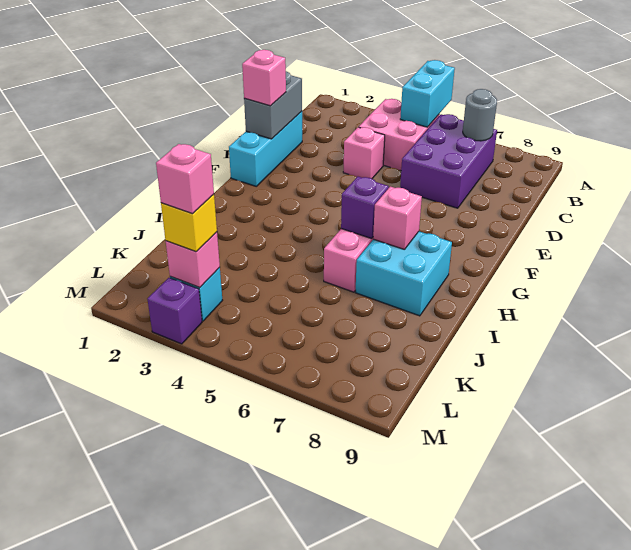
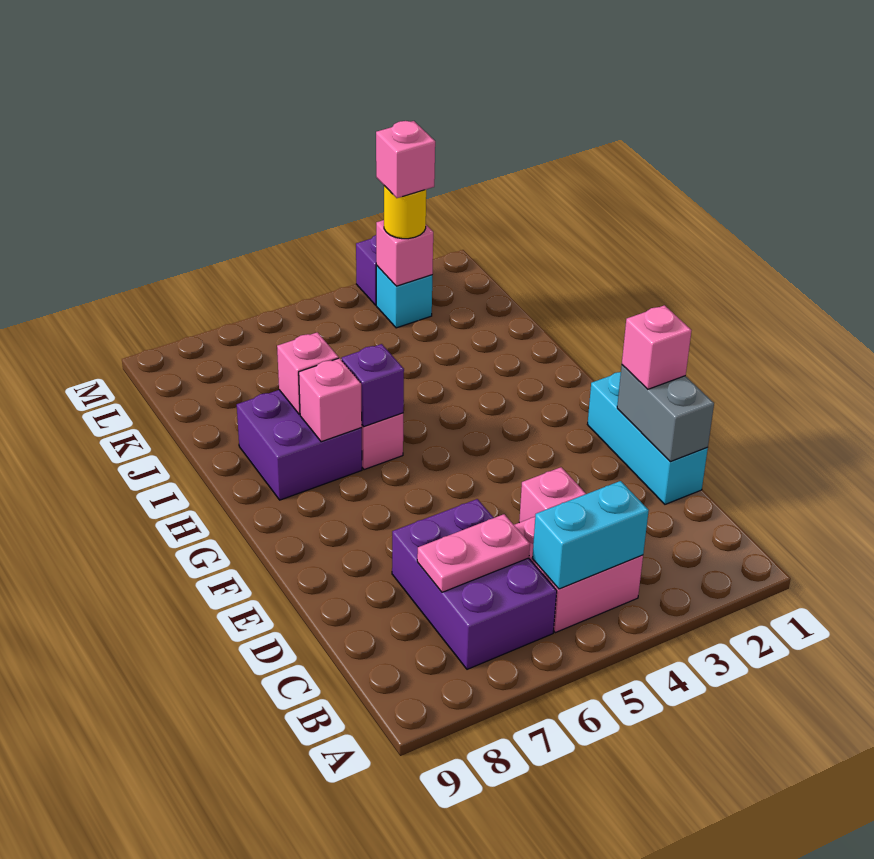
cyan brick A5:B5 level 2 -> cyan brick B4:B5 level 2
grey round brick B7 level 2 -> none
none -> pink plate C6:C7 level 2
cyan brick H7:I8 level 1 -> purple brick H7:I8 level 1
none -> pink brick I7 level 2
yellow brick L3 level 3 -> yellow round brick L3 level 3

